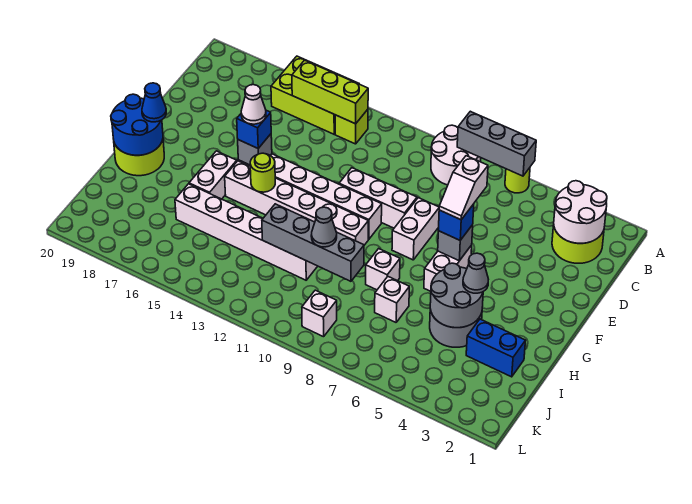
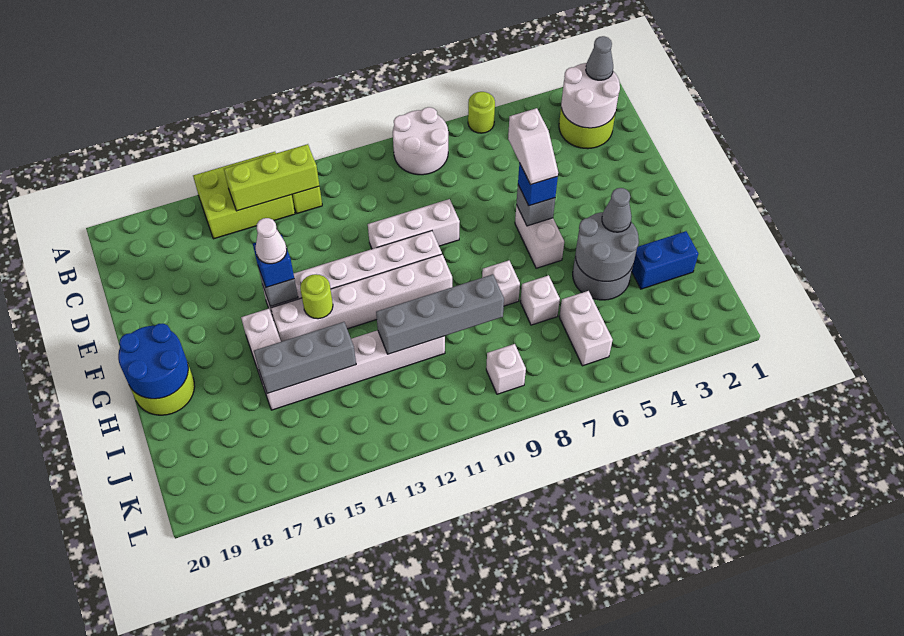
grey brick A6:A8 level 2 -> grey brick I14:I16 level 2
white brick E8:F8 level 1 -> white brick J6:K6 level 1
blue cone G19 level 3 -> none
grey cone I10 level 3 -> grey cone B2 level 3

